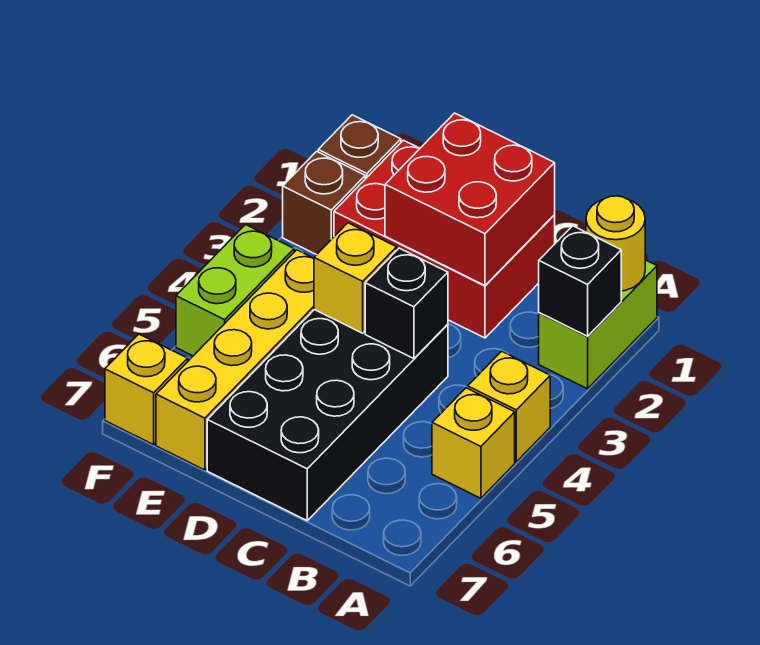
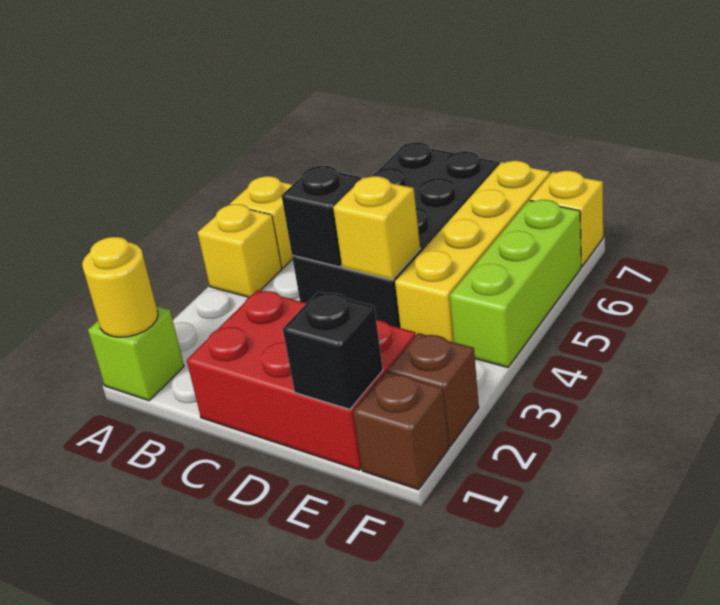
lime brick A1:A2 level 1 -> lime brick A1 level 1
black brick A2 level 2 -> black brick E1 level 2
red brick C1:D2 level 2 -> none
lime brick F4:F5 level 1 -> lime brick F4:F6 level 1

